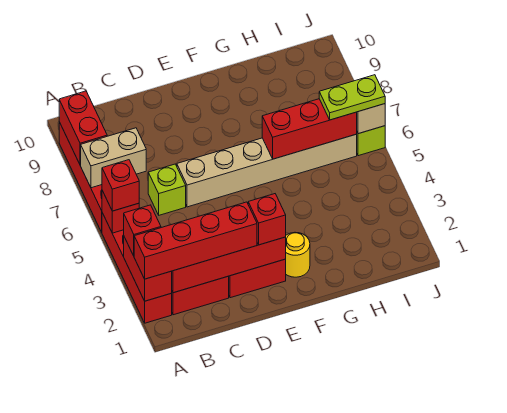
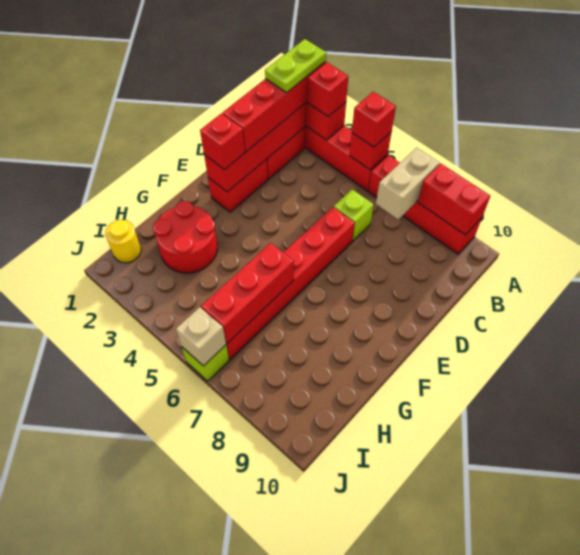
tan brick D6:I6 level 1 -> red brick D6:I6 level 1
yellow round brick F2 level 1 -> yellow round brick I1 level 1
none -> red round brick G2:H3 level 1
lime plate I6:J6 level 3 -> lime plate A2:B2 level 4

